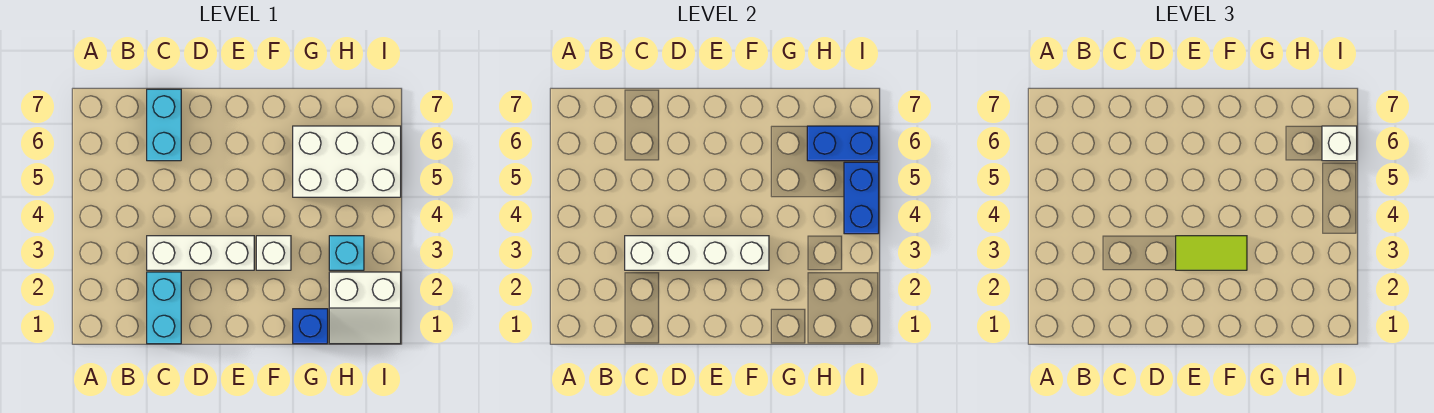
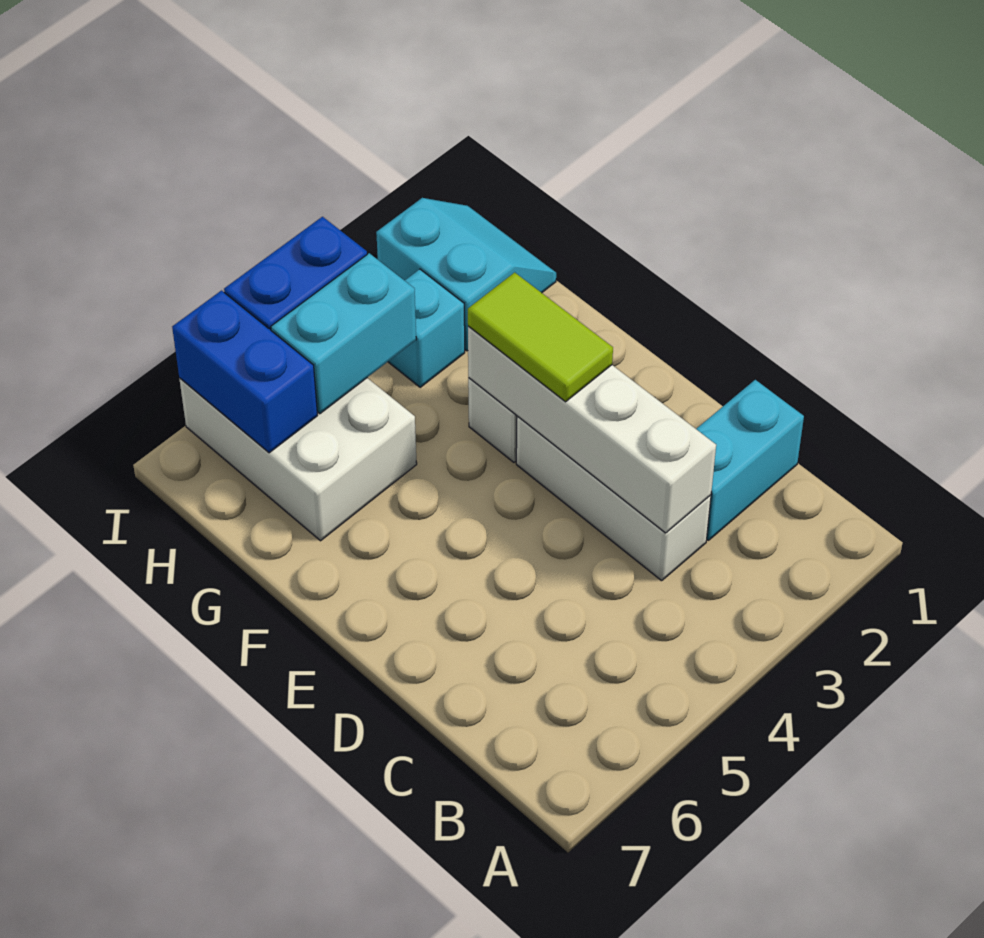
cyan brick C6:C7 level 1 -> cyan brick H4:H5 level 2
blue brick G1 level 1 -> none
white slope H1:I2 level 1 top 2 -> cyan slope H1:I2 level 1 top 2
white brick I6 level 3 -> none

